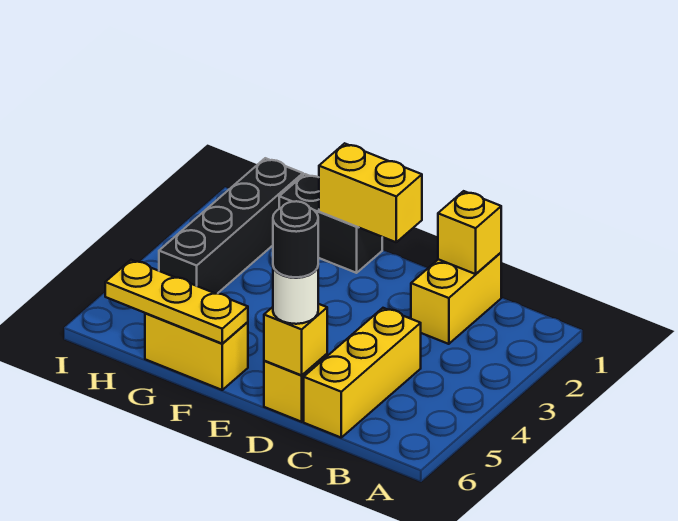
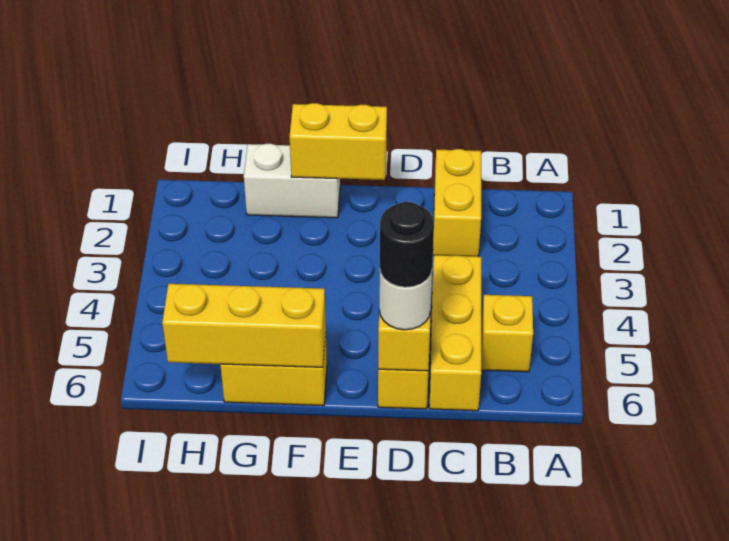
yellow brick C1 level 2 -> yellow brick B5 level 1
black brick F1:G1 level 1 -> white brick F1:G1 level 1
yellow plate F6:H6 level 2 -> yellow brick F6:H6 level 2
black brick H1:H4 level 1 -> none

